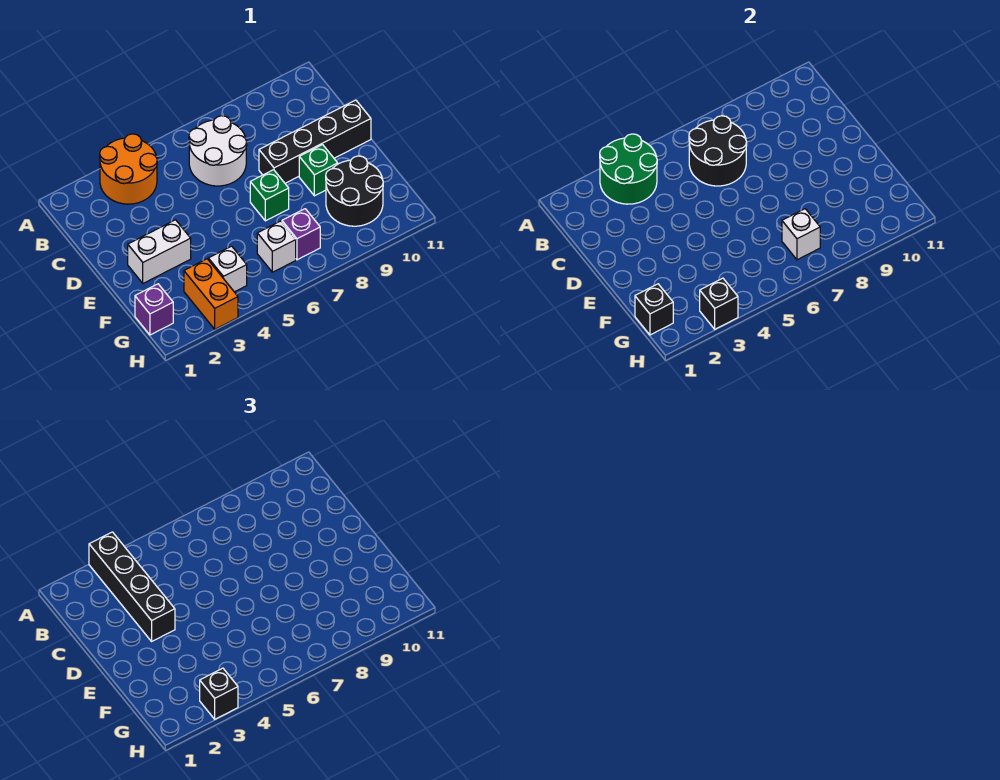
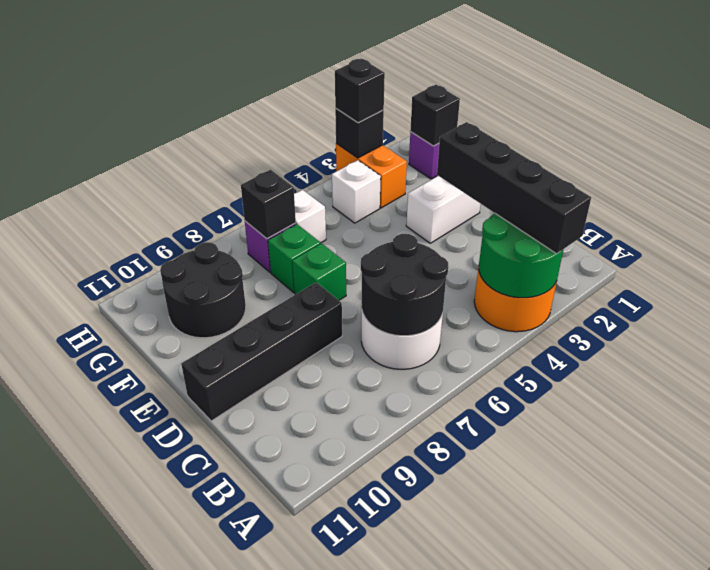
green brick E9 level 1 -> green brick F7 level 1
white brick G7 level 2 -> black brick G7 level 2

